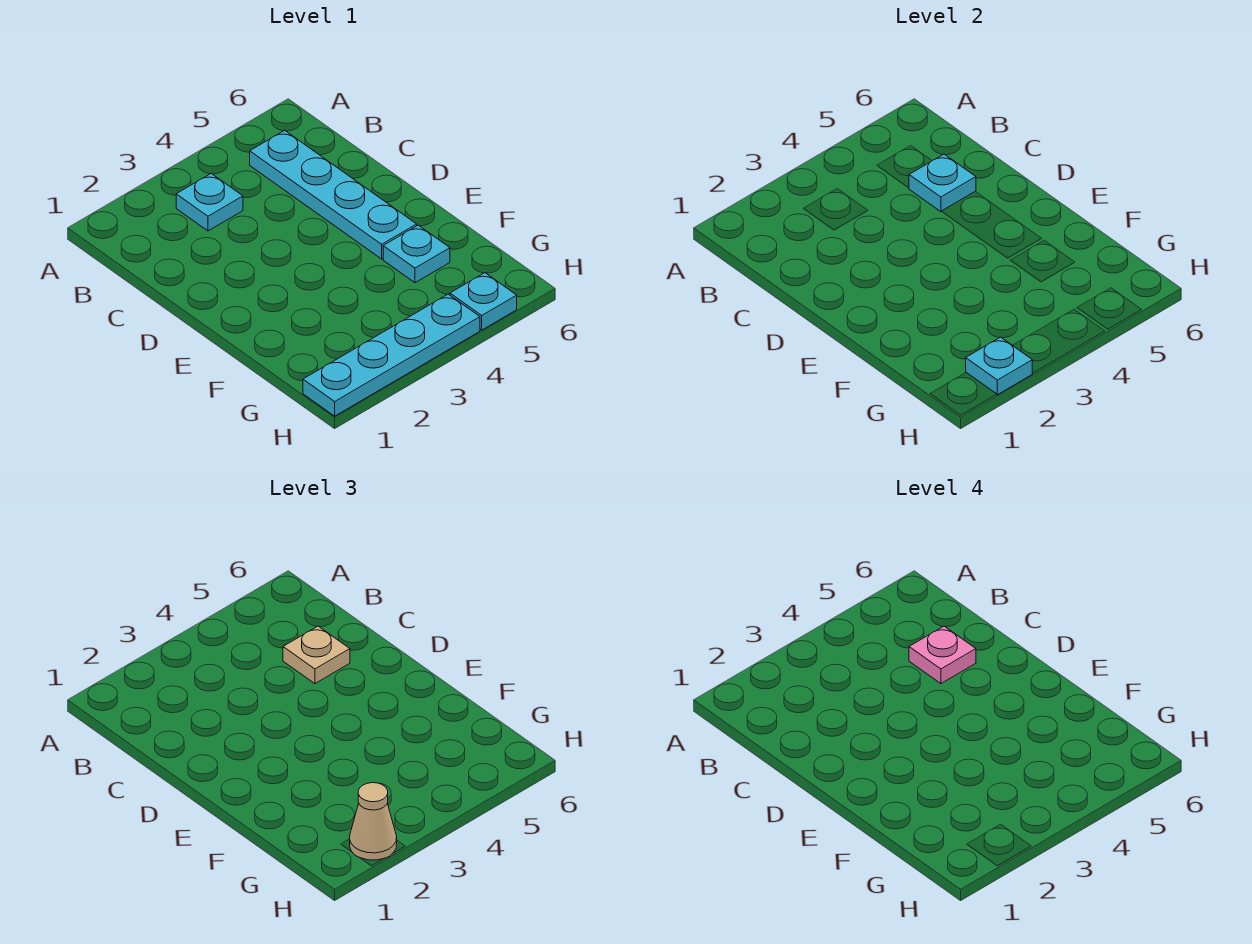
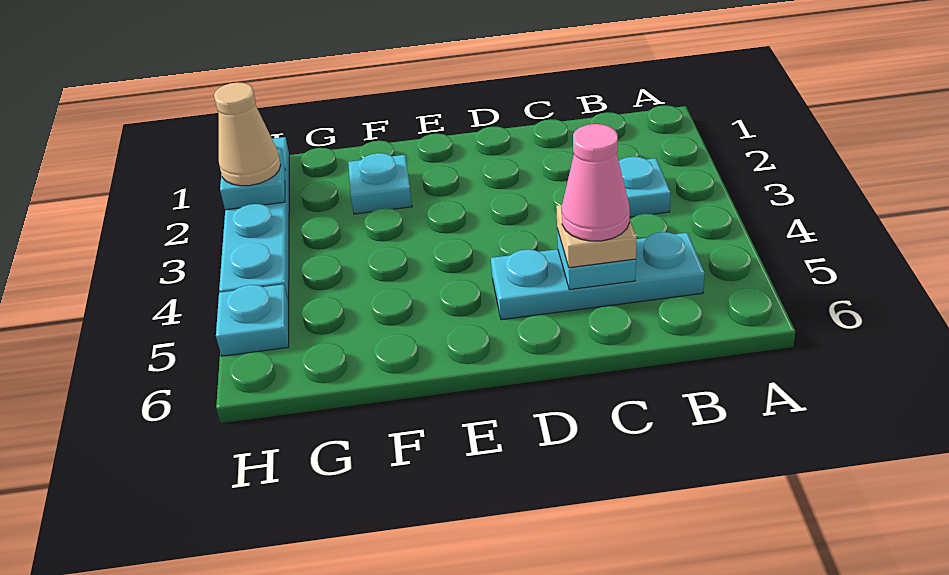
cyan plate B5:E5 level 1 -> cyan plate B5:D5 level 1
pink plate C5 level 4 -> pink cone C5 level 4
cyan plate F5 level 1 -> cyan plate F2 level 1

